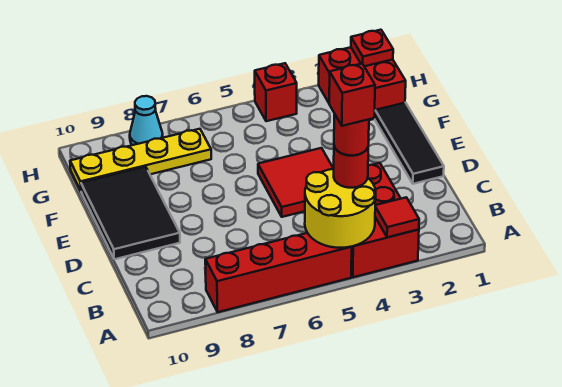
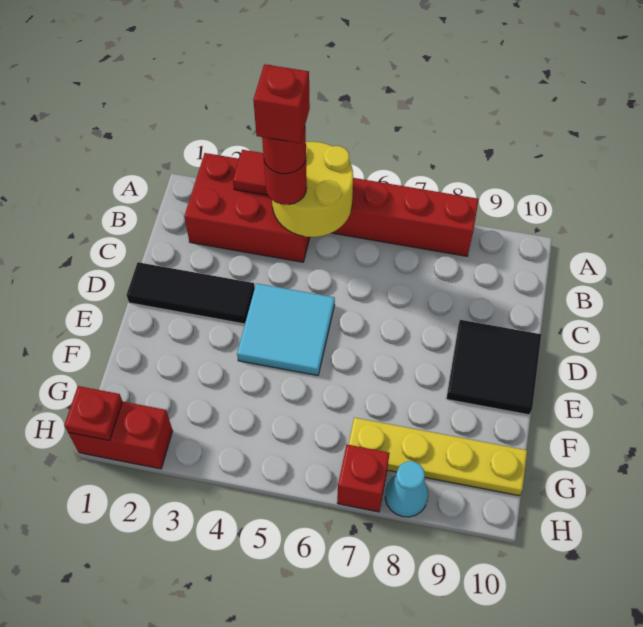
red brick A3:C4 level 1 -> red brick A2:B4 level 1
black tile D1:F1 level 1 -> black tile D1:D3 level 1
red tile D4:E5 level 1 -> cyan tile D4:E5 level 1
black tile D9:F10 level 1 -> black tile D9:E10 level 1
red brick G1:H2 level 1 -> red brick H1:H2 level 1
red brick H4 level 1 -> red brick H7 level 1

